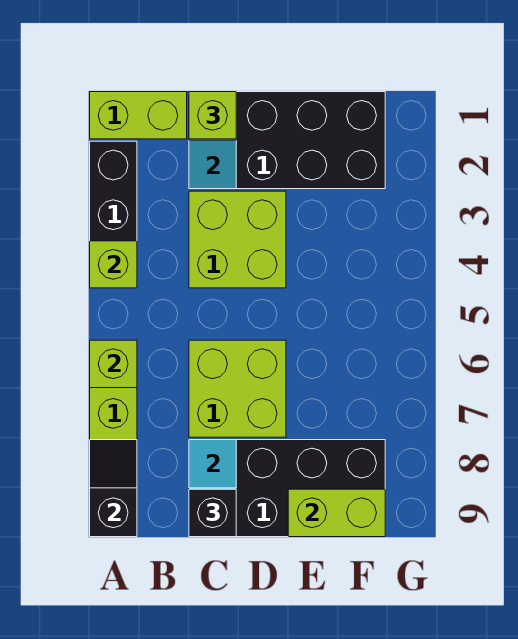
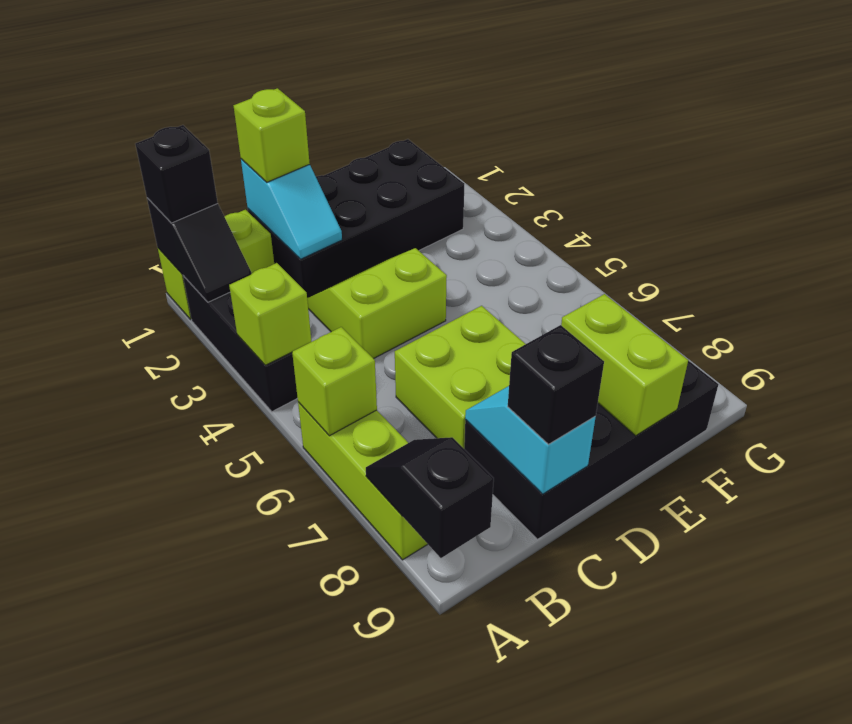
none -> black slope A1:A2 level 2 top 1
none -> black brick A1 level 3
lime brick C3:D4 level 1 -> lime slope C3:D4 level 1 top 4
lime brick E9:F9 level 2 -> lime brick E8:E9 level 2

